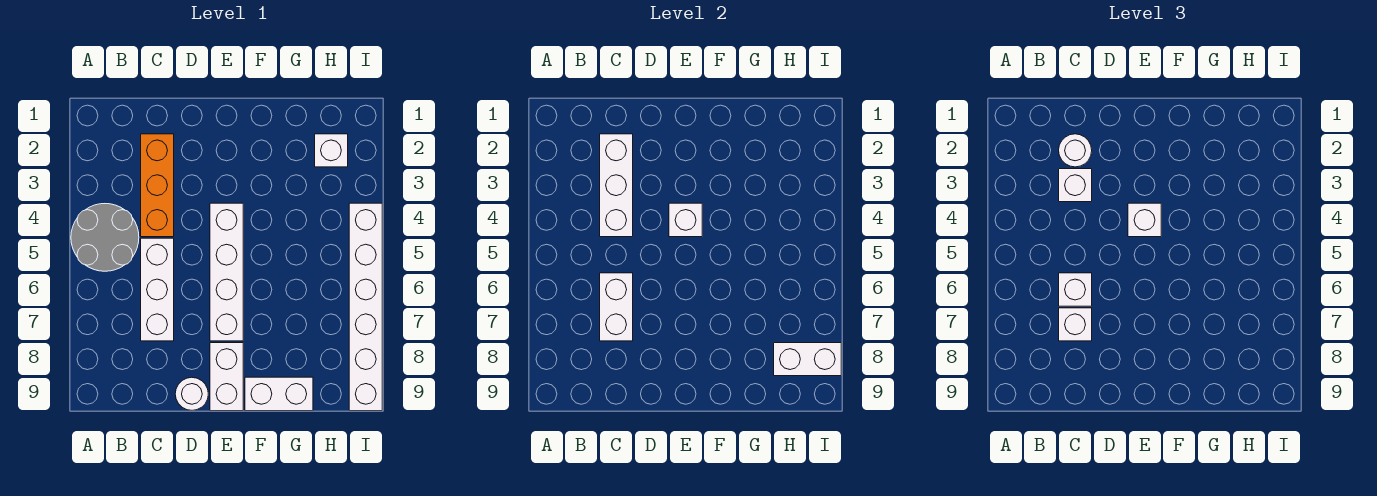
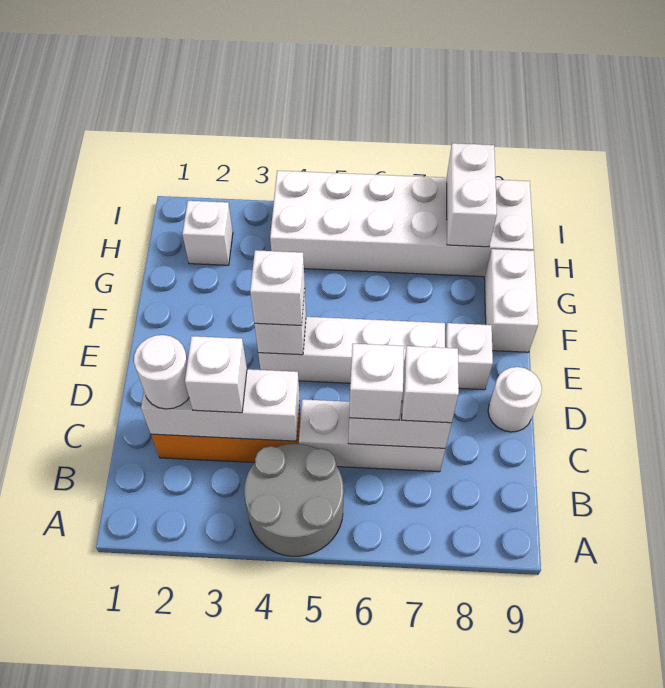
white brick E8:E9 level 1 -> white brick E8 level 1
white brick I4:I9 level 1 -> white brick H4:I9 level 1

